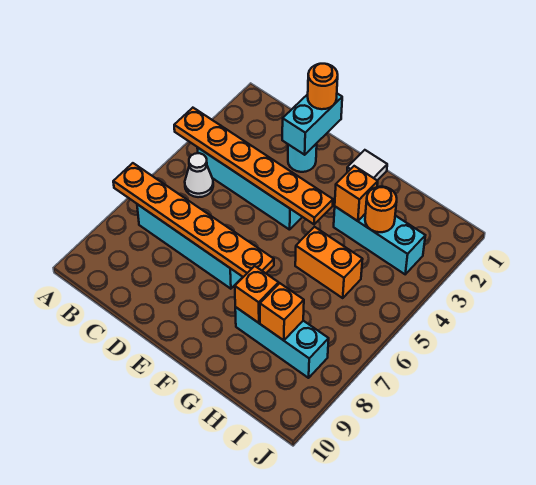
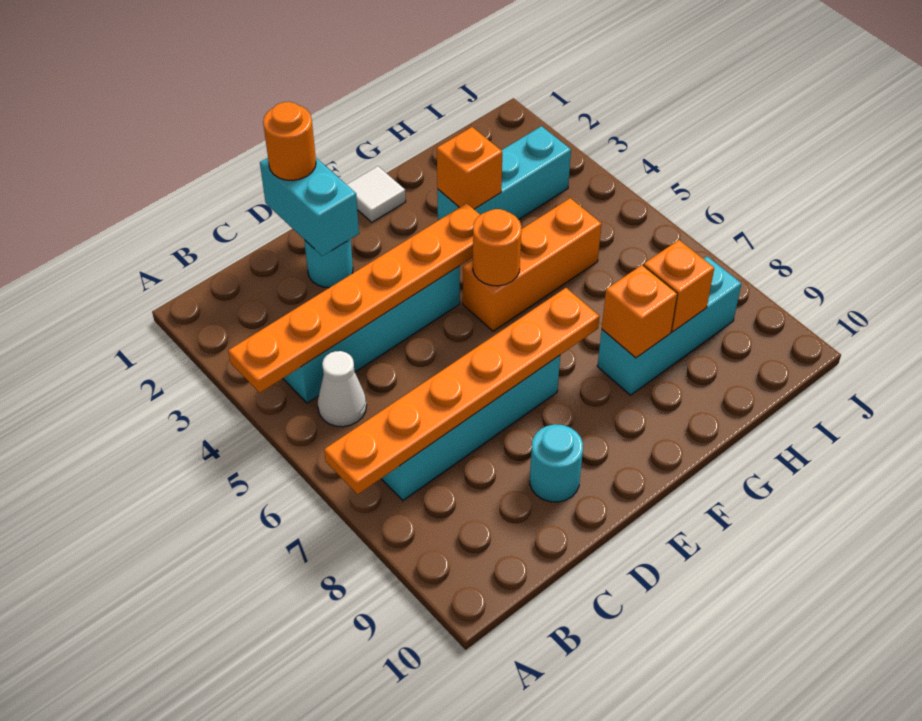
none -> cyan round brick D9 level 1
orange brick G5:H5 level 1 -> orange brick F5:H5 level 1
orange round brick H3 level 2 -> orange round brick F5 level 2

